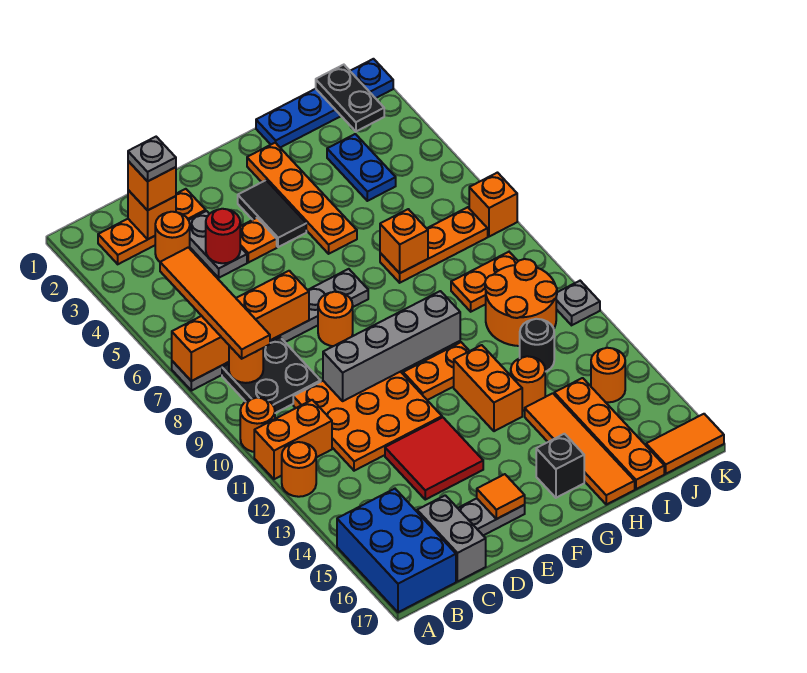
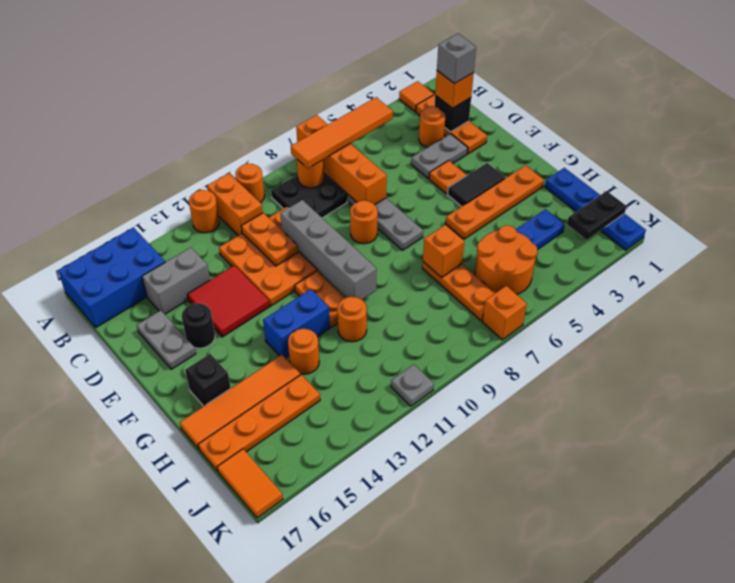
orange brick C2 level 2 -> black brick C2 level 2
grey plate C2 level 4 -> grey brick C2 level 4
grey brick C16:C17 level 1 -> grey brick C14:C15 level 1
red round brick D4 level 2 -> none
orange tile E16 level 2 -> orange tile A2 level 1
orange brick G12:G13 level 1 -> blue brick G12:G13 level 1
orange plate I9:J9 level 1 -> orange plate C11:D11 level 2
orange round brick I10:J11 level 1 -> orange round brick I5:J6 level 1
black round brick I12 level 1 -> black round brick E15 level 1
orange round brick J14 level 1 -> orange round brick H11 level 1

